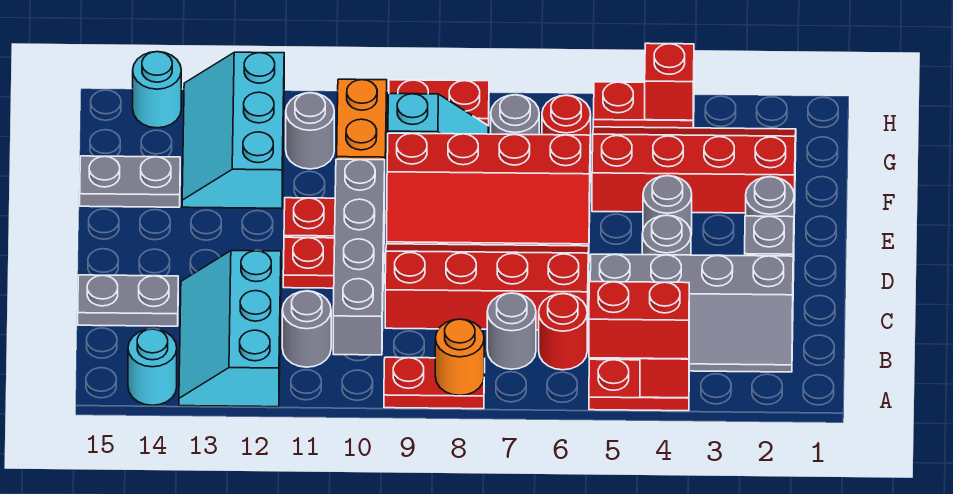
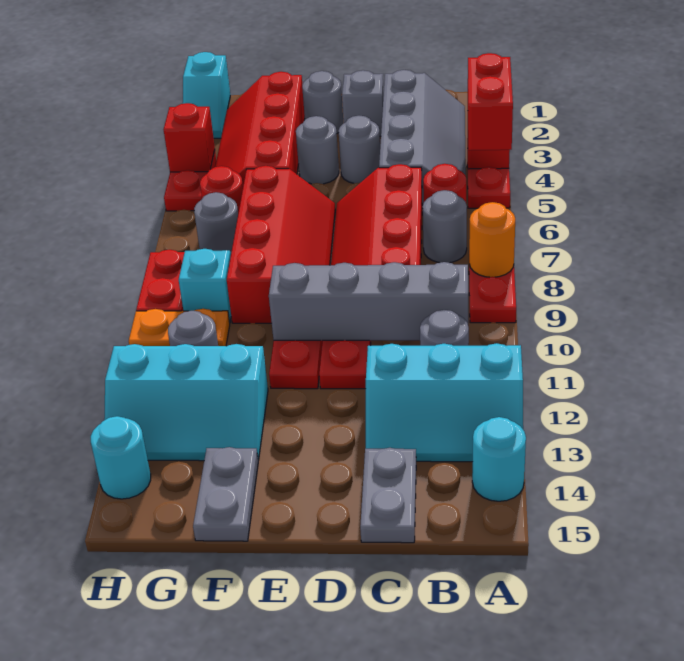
none -> cyan slope H1:H2 level 1 top 1

